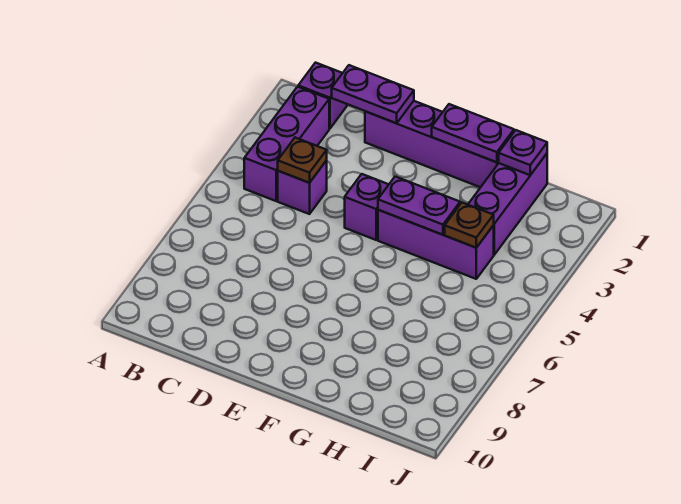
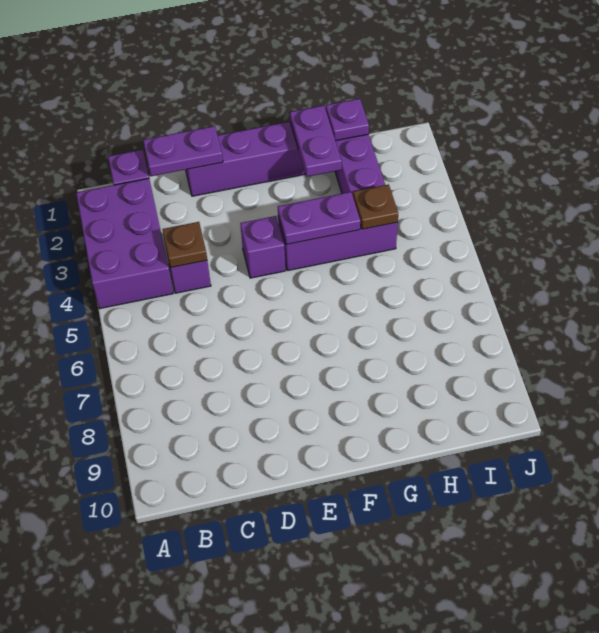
purple brick B2:B4 level 1 -> purple brick A2:B4 level 1
purple plate F1:G1 level 2 -> purple plate G1:G2 level 2

